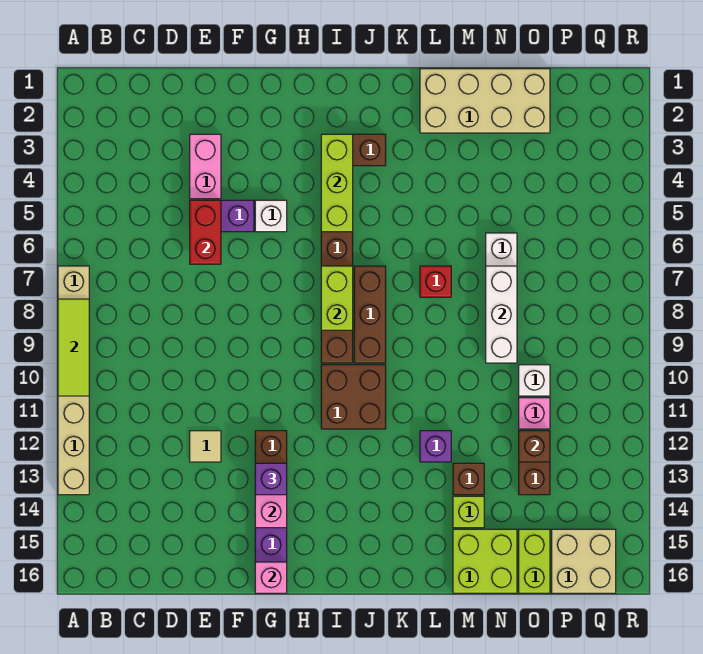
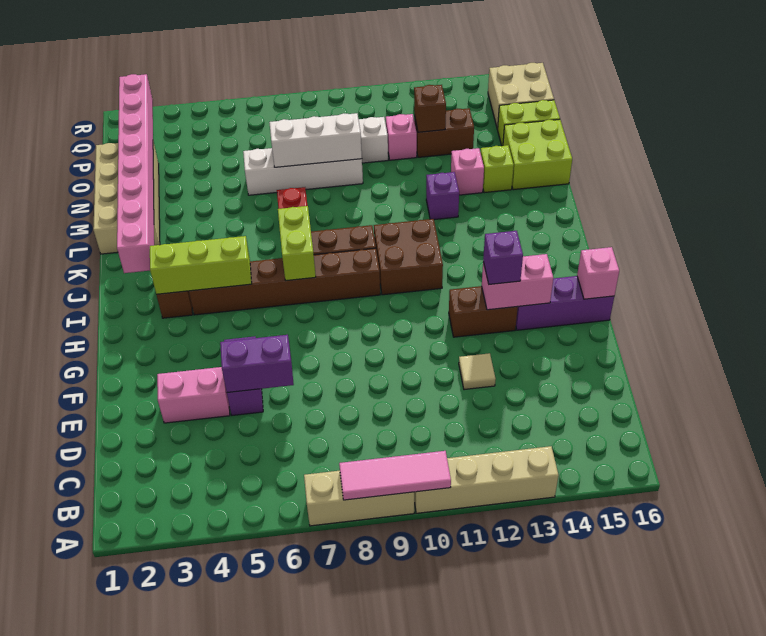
lime tile A8:A10 level 2 -> pink tile A8:A10 level 2
red brick E5:E6 level 2 -> purple brick E5:E6 level 2
white brick G5 level 1 -> none
lime brick I7:I8 level 2 -> lime brick I7:J7 level 2
none -> pink brick J2:Q2 level 2
brown brick M13 level 1 -> pink brick M13 level 1

